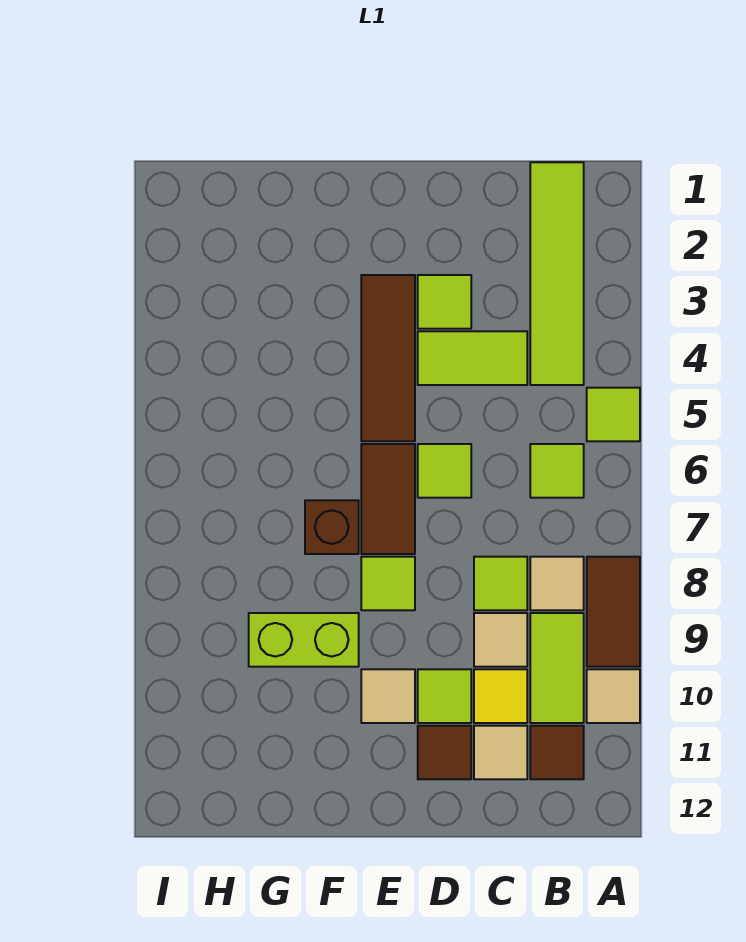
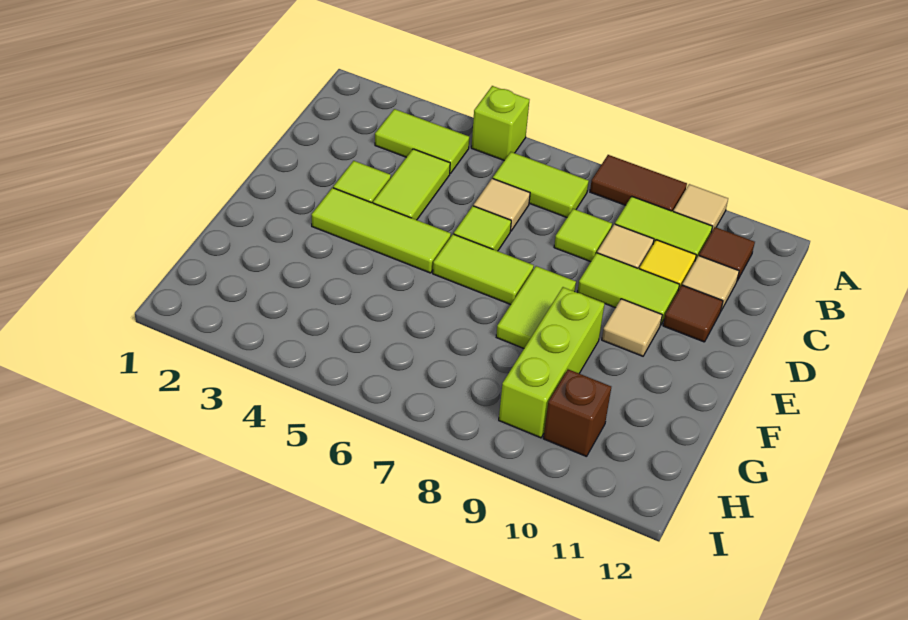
lime tile A5 level 1 -> lime brick A5 level 1
lime tile B1:B4 level 1 -> lime tile B3:B4 level 1
lime tile B6 level 1 -> lime tile B6:B7 level 1
tan tile B8 level 1 -> tan tile C6 level 1
lime tile D10 level 1 -> lime tile D9:D10 level 1
brown tile E3:E5 level 1 -> lime tile E3:E5 level 1
brown tile E6:E7 level 1 -> lime tile E6:E7 level 1
lime tile E8 level 1 -> lime tile E8:F8 level 1
brown brick F7 level 1 -> brown brick H10 level 1
lime brick F9:G9 level 1 -> lime brick F9:H9 level 1

